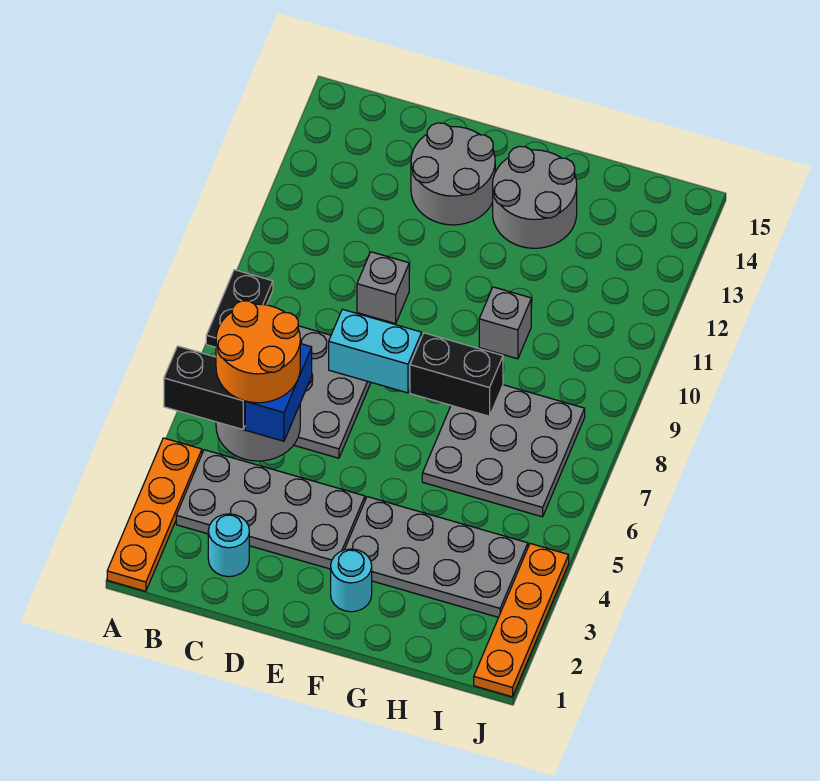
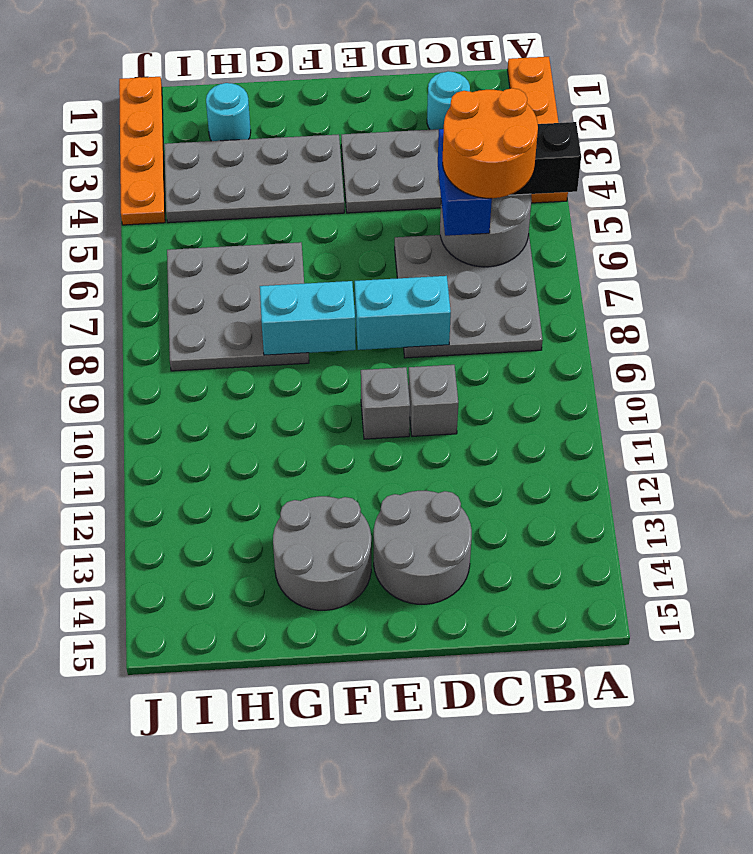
black plate A8:A9 level 1 -> none
cyan round brick F2 level 1 -> cyan round brick H2 level 1
black brick F8:G8 level 2 -> cyan brick F8:G8 level 2
grey brick G10 level 1 -> grey brick E10 level 1

